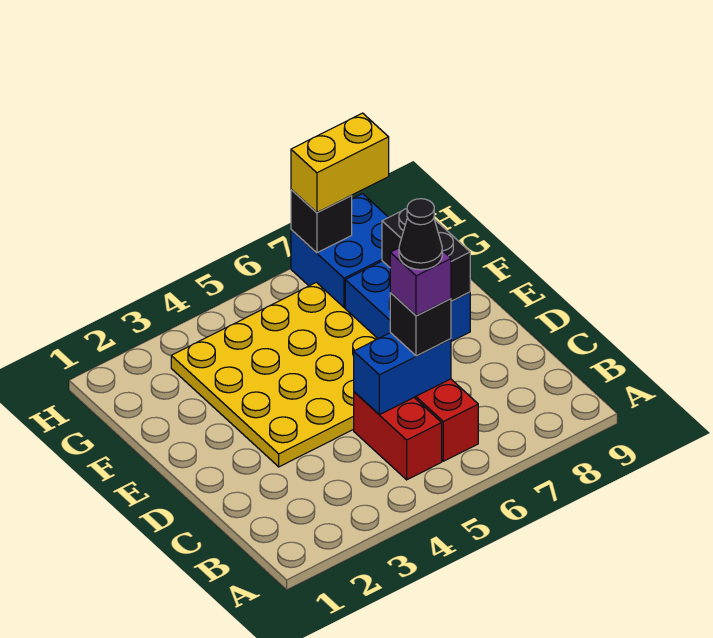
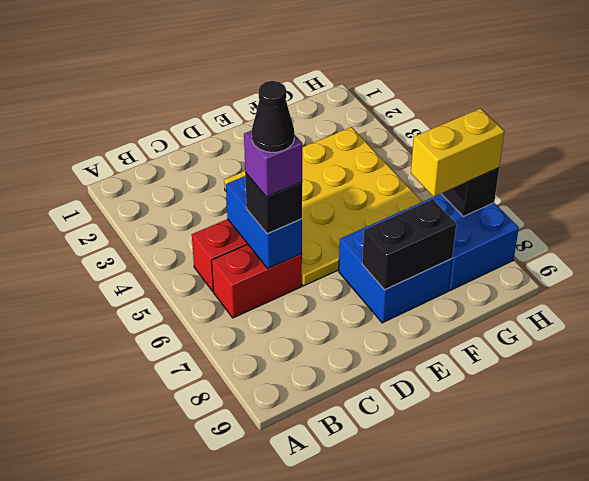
yellow brick H7:H8 level 3 -> yellow brick G7:H7 level 3

